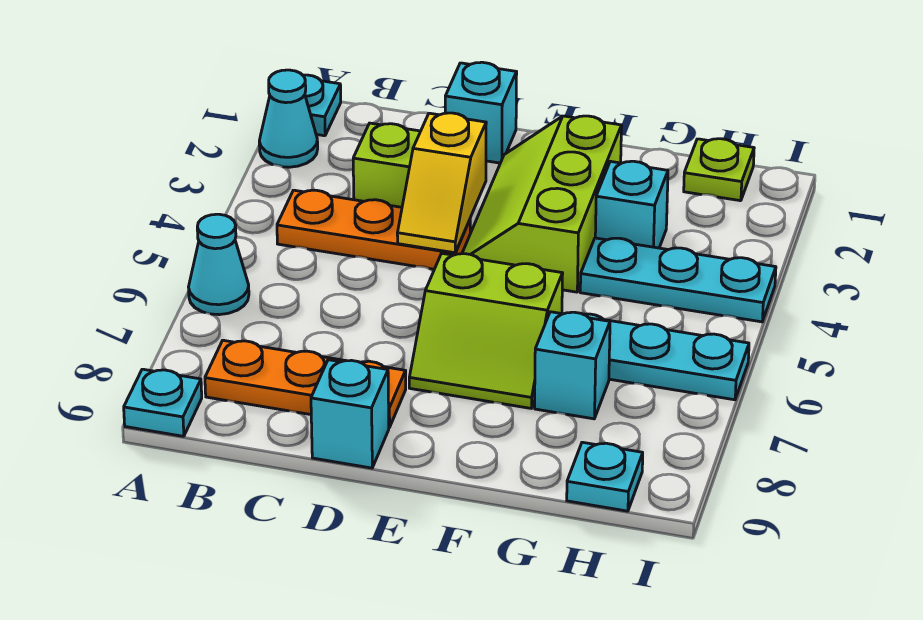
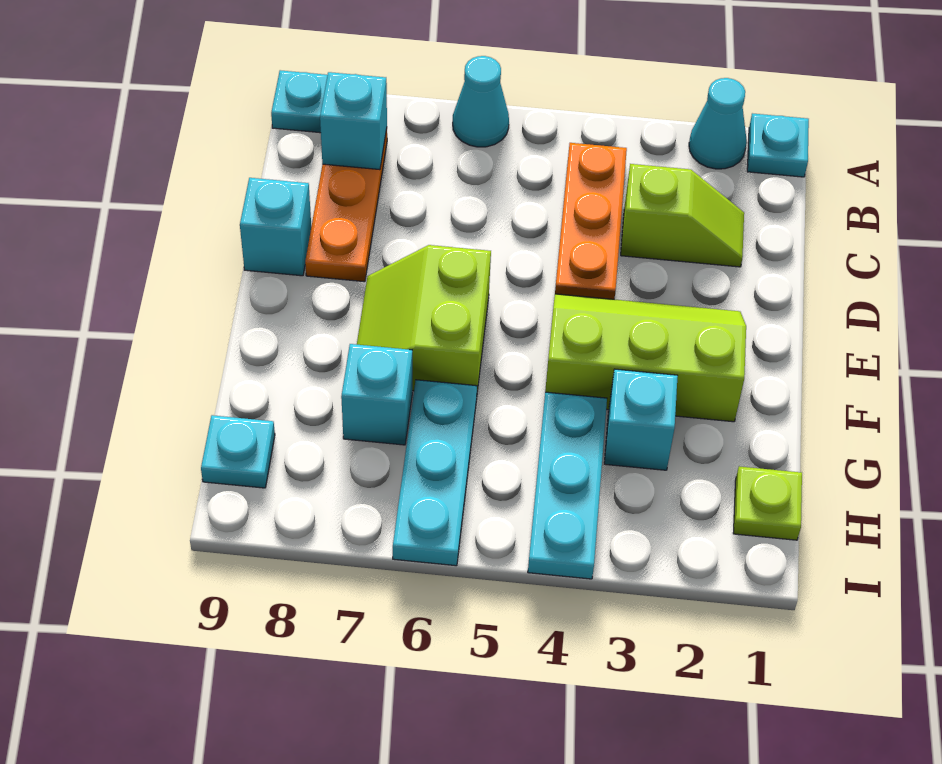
cyan brick D1 level 1 -> cyan brick B8 level 2
yellow slope D3:D4 level 2 top 3 -> none

